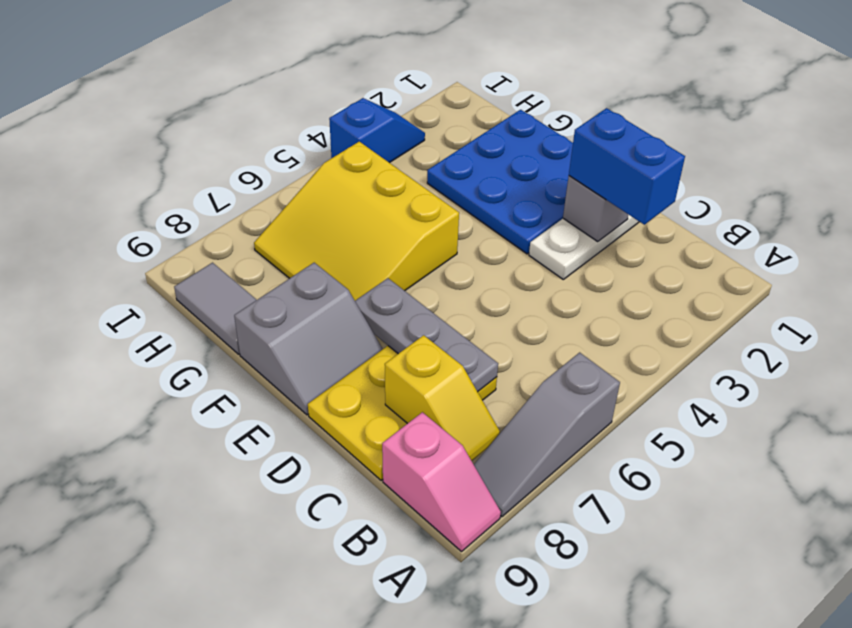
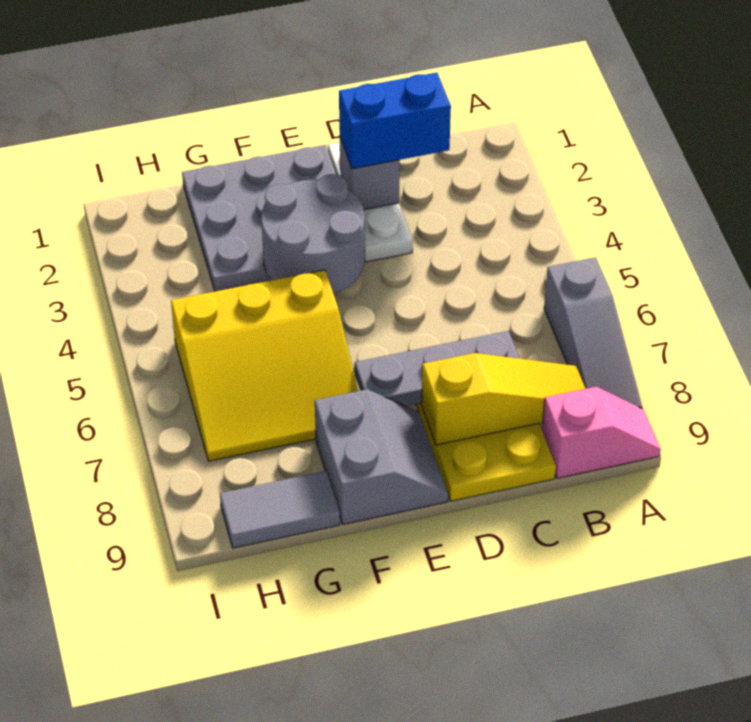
yellow slope B8:C8 level 2 top C -> yellow slope B8:D8 level 2 top D
blue plate E1:G3 level 1 -> grey plate E1:G3 level 1
none -> grey round brick E3:F4 level 2
blue slope I3:I4 level 1 top 4 -> none

